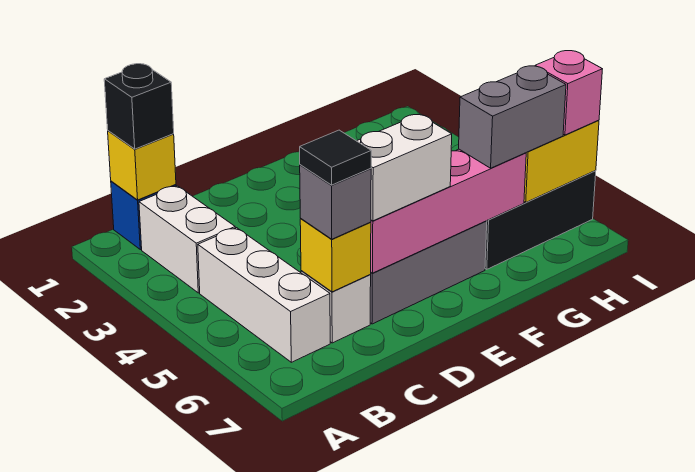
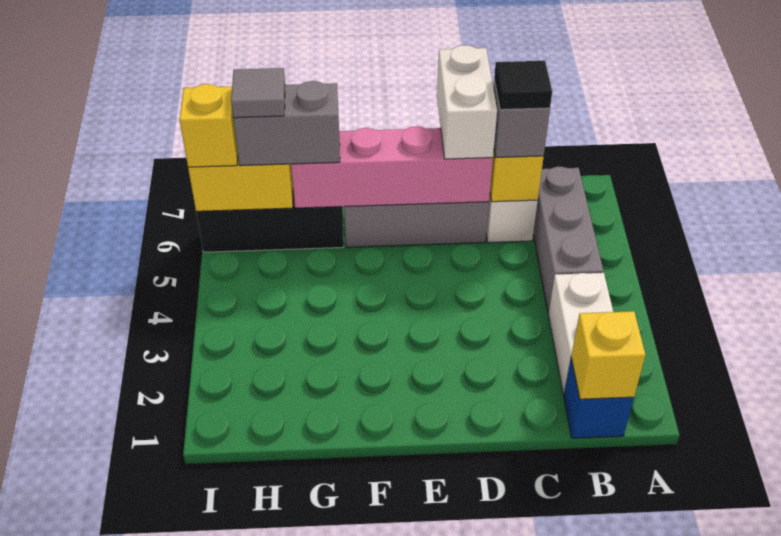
black brick B1 level 3 -> none
white brick B4:B6 level 1 -> grey brick B4:B6 level 1
white brick D6:E6 level 3 -> white brick D6:D7 level 3
none -> grey tile H6 level 4
pink brick I6 level 3 -> yellow brick I6 level 3

